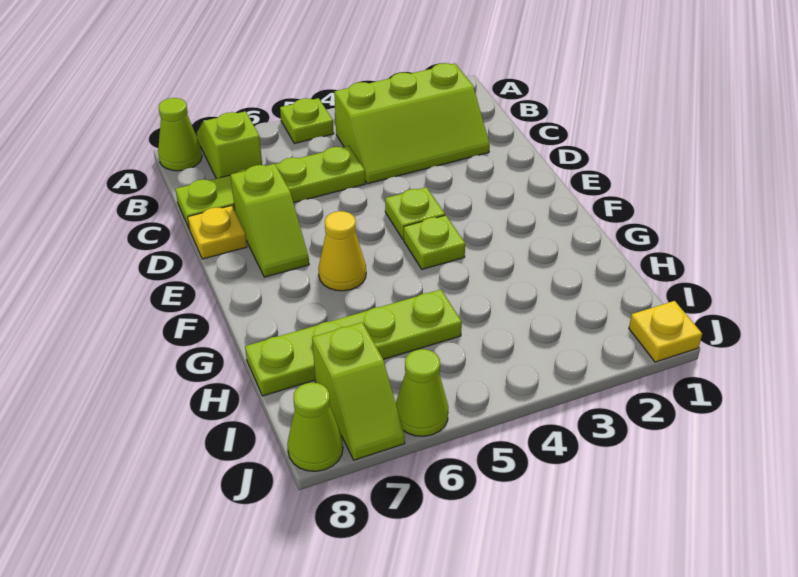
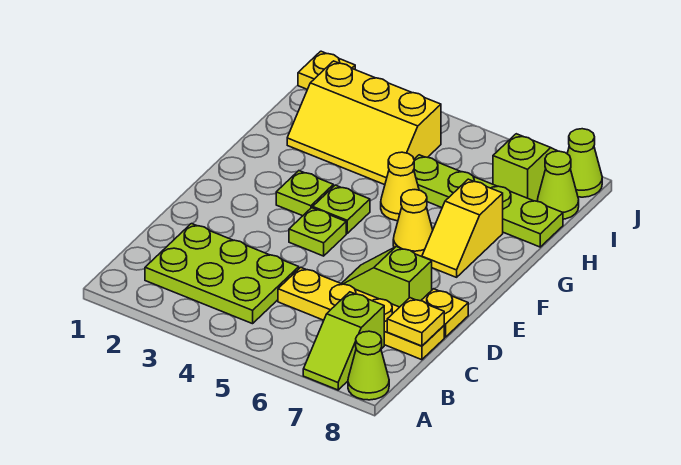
lime plate A5 level 1 -> lime plate F3 level 1
lime slope B2:C4 level 1 top B -> lime plate B2:C4 level 1
lime plate C5:C8 level 1 -> yellow plate C5:C8 level 1
none -> yellow plate C8 level 2
lime slope D7:E7 level 1 top D -> lime slope D6:D7 level 1 top 7
none -> yellow slope F7:G7 level 1 top G
none -> yellow cone G5 level 1
none -> yellow slope H2:I4 level 1 top I
lime cone J6 level 1 -> lime cone I8 level 1

